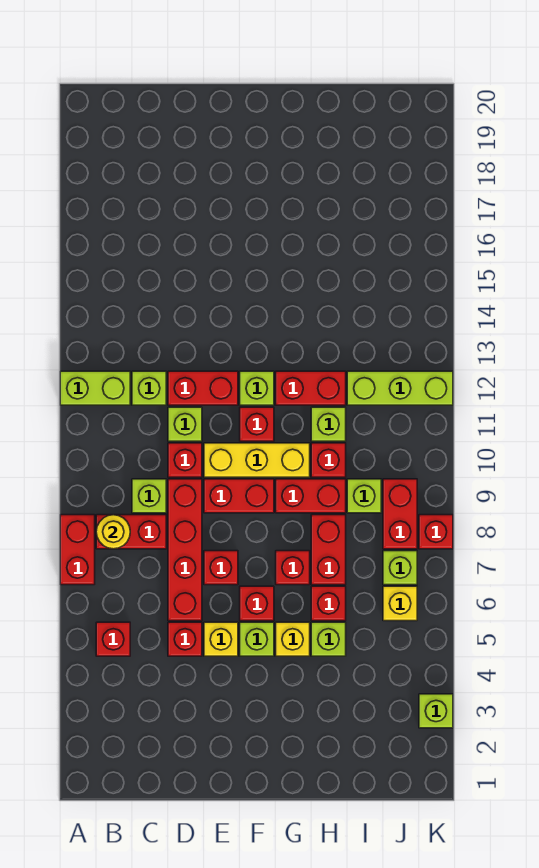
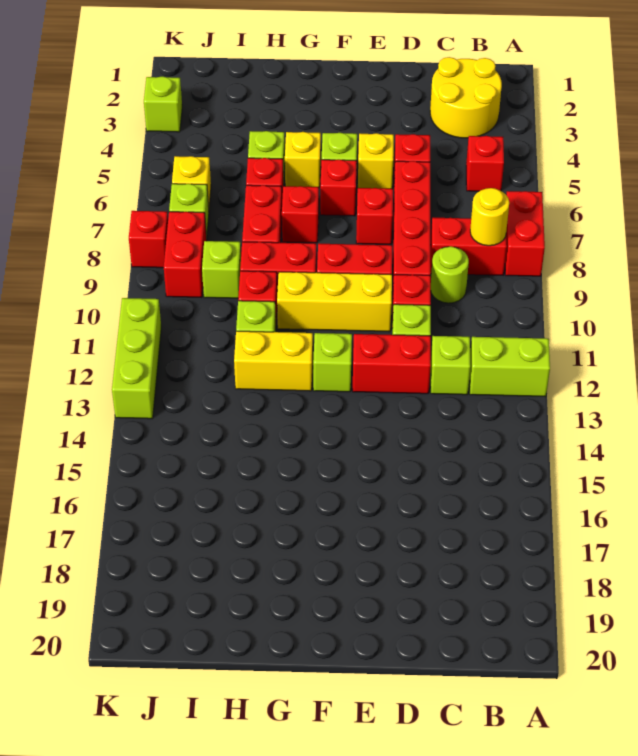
none -> yellow round brick B2:C3 level 1
lime brick C9 level 1 -> lime round brick C9 level 1
red brick F11 level 1 -> none
red brick G12:H12 level 1 -> yellow brick G12:H12 level 1
lime brick I12:K12 level 1 -> lime brick K11:K13 level 1

